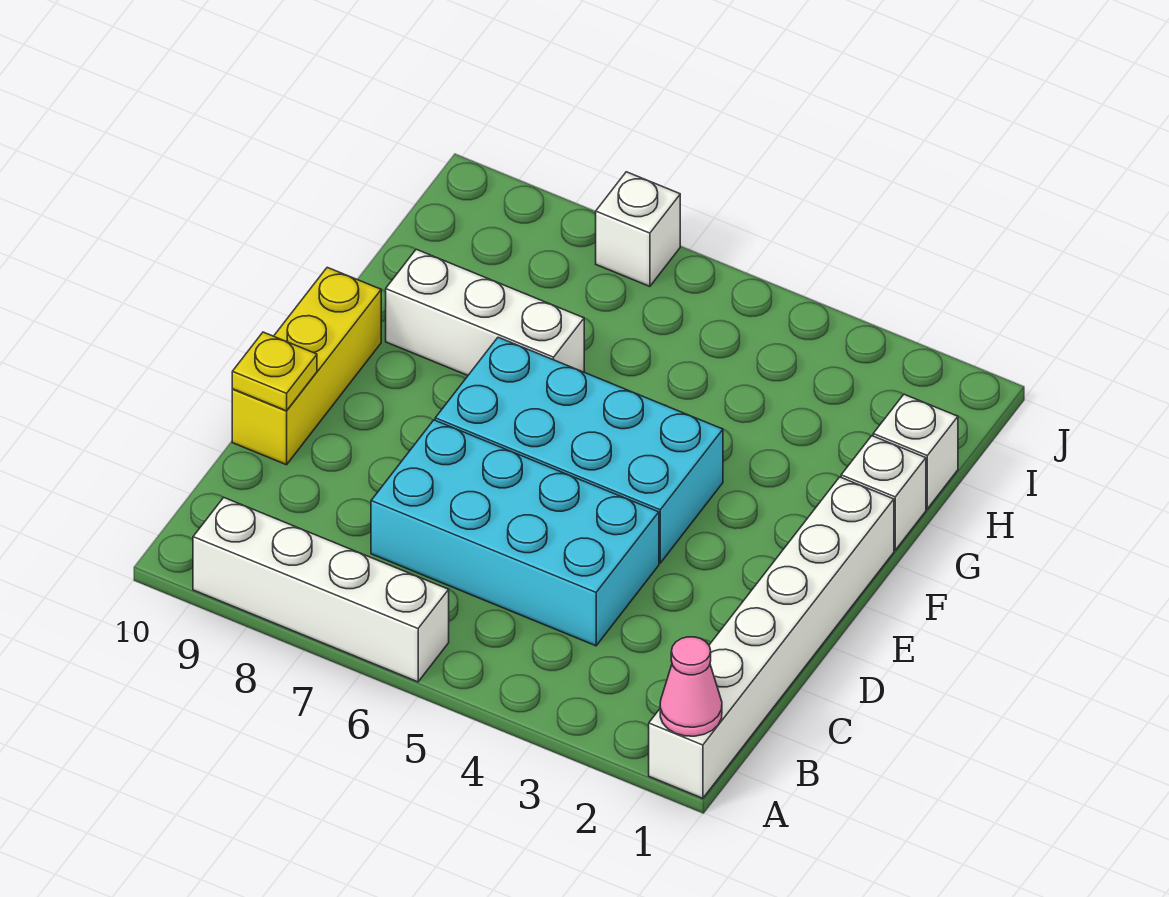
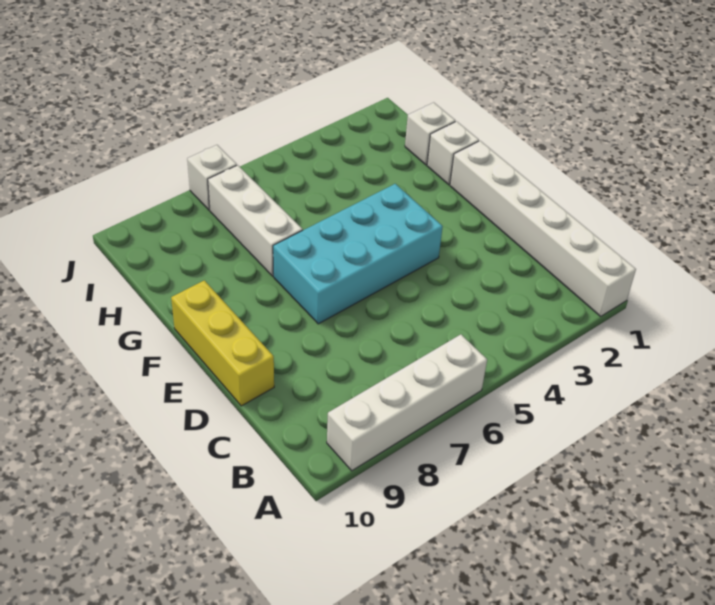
pink cone A1 level 2 -> none
cyan brick C4:D7 level 1 -> none
yellow plate D10 level 2 -> none
white brick G7:G9 level 1 -> white brick G7:I7 level 1

